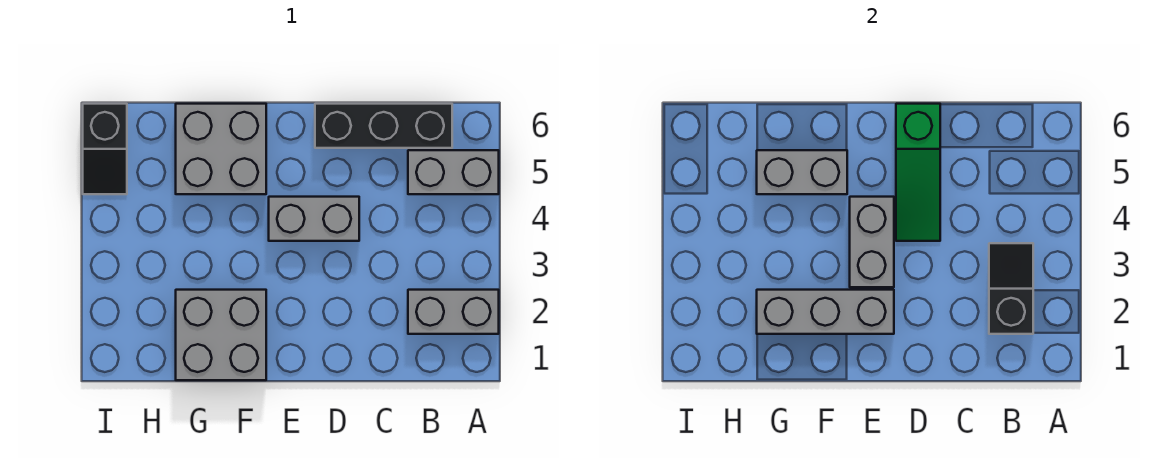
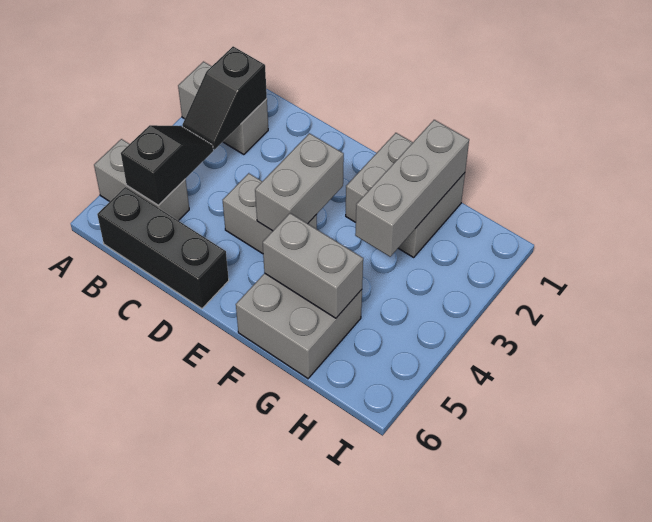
green slope D4:D6 level 2 top 6 -> none
grey brick E2:G2 level 2 -> grey brick G1:G3 level 2
black slope I5:I6 level 1 top 6 -> black slope B4:B5 level 2 top 5

